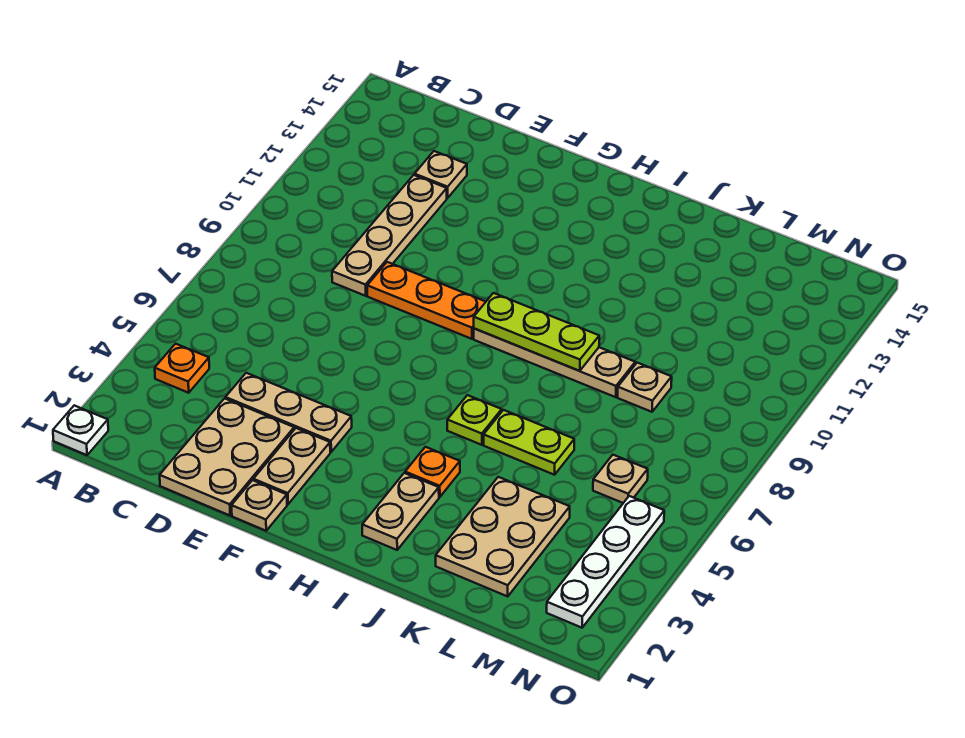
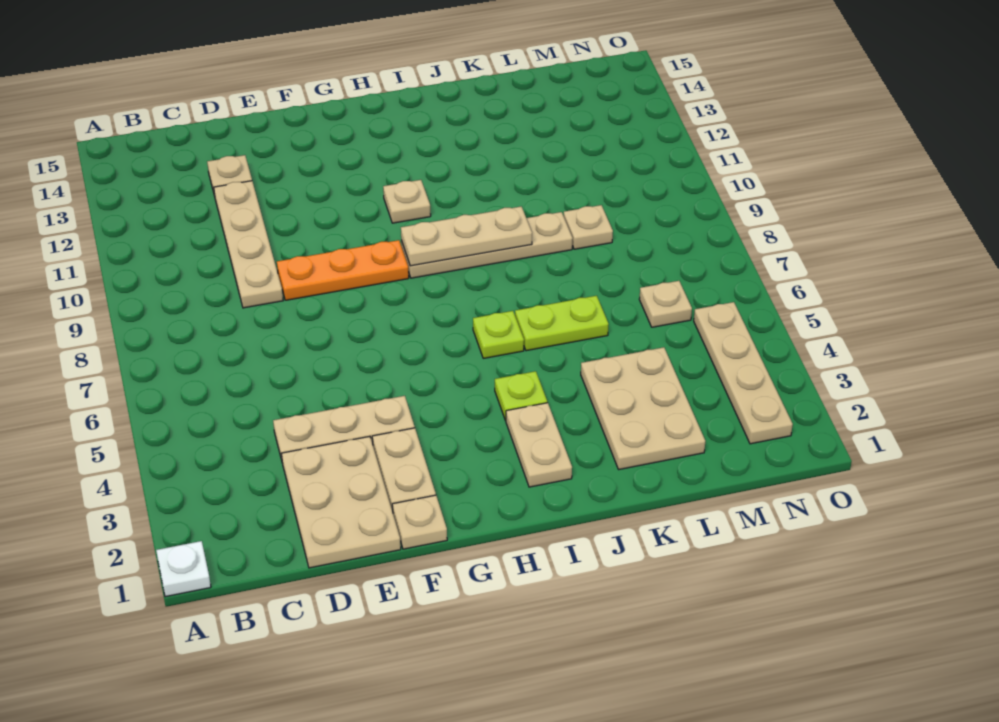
orange plate B4 level 1 -> none
lime plate H9:J9 level 2 -> tan plate H9:J9 level 2
none -> tan plate H11 level 1
orange plate I4 level 1 -> lime plate I4 level 1
white plate N2:N5 level 1 -> tan plate N2:N5 level 1

